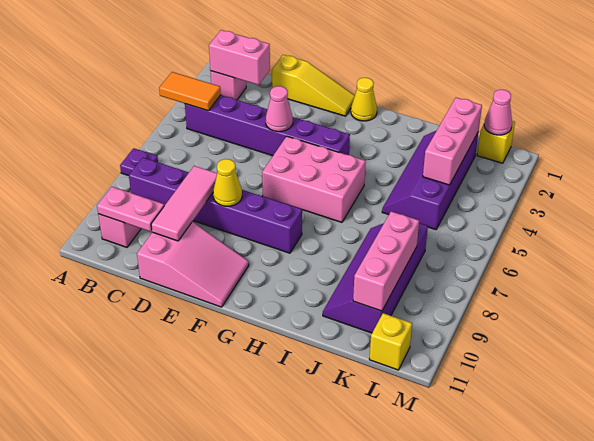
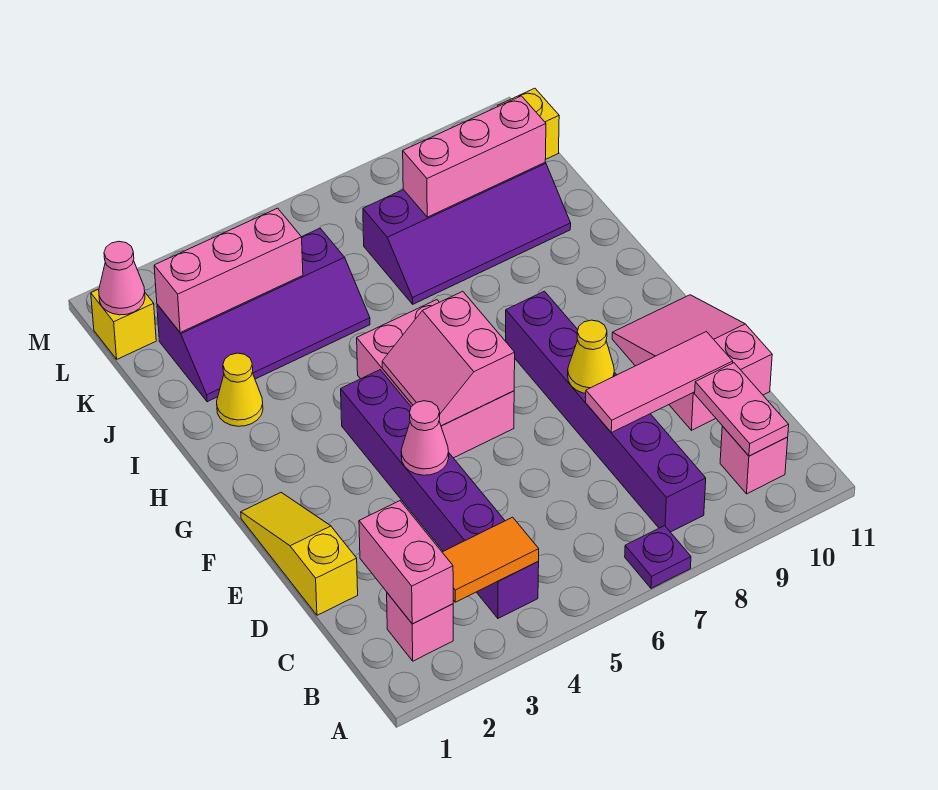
orange tile A4:B4 level 2 -> orange tile B3:B4 level 2
none -> pink slope F5:G6 level 2 top 6
yellow cone G1 level 1 -> yellow cone I2 level 1

